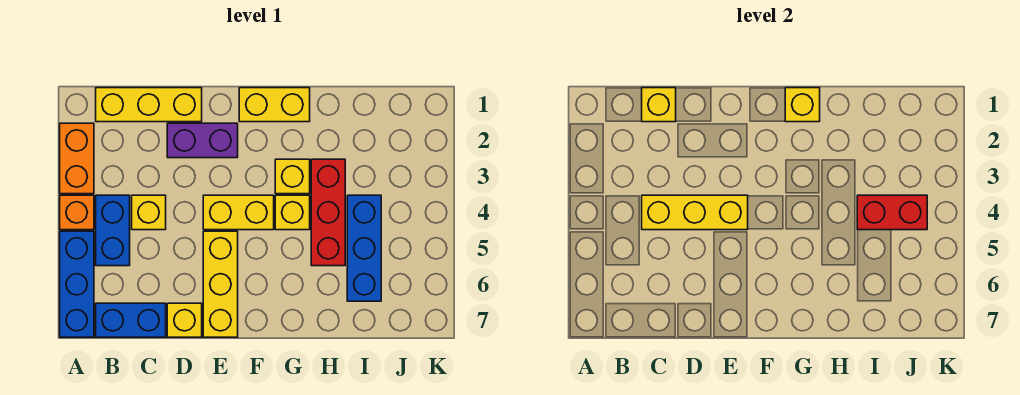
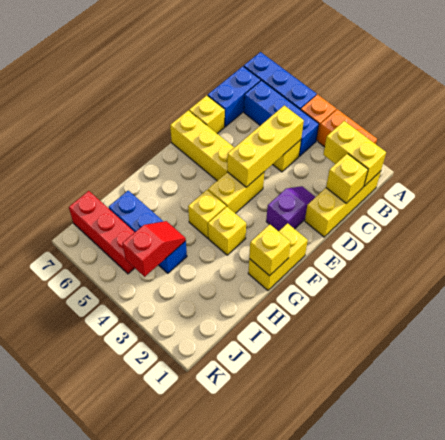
none -> yellow brick B1:B2 level 2
blue brick B4:B5 level 1 -> blue brick B4:B6 level 1
purple brick D2:E2 level 1 -> purple slope D2:E2 level 1 top E
red brick H3:H5 level 1 -> red brick J5:J7 level 1
red brick I4:J4 level 2 -> red slope I4:J4 level 2 top J

